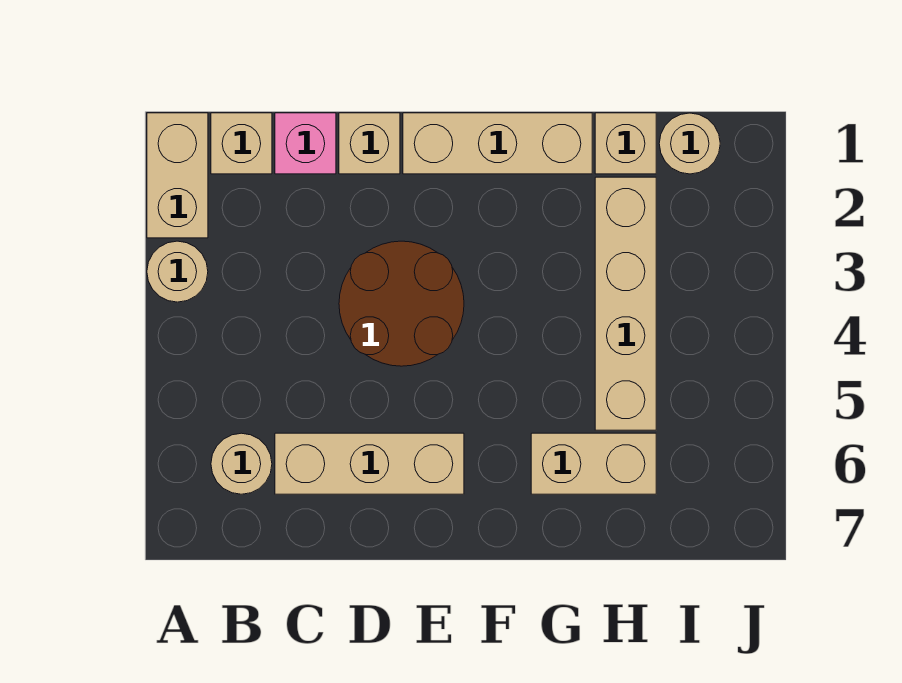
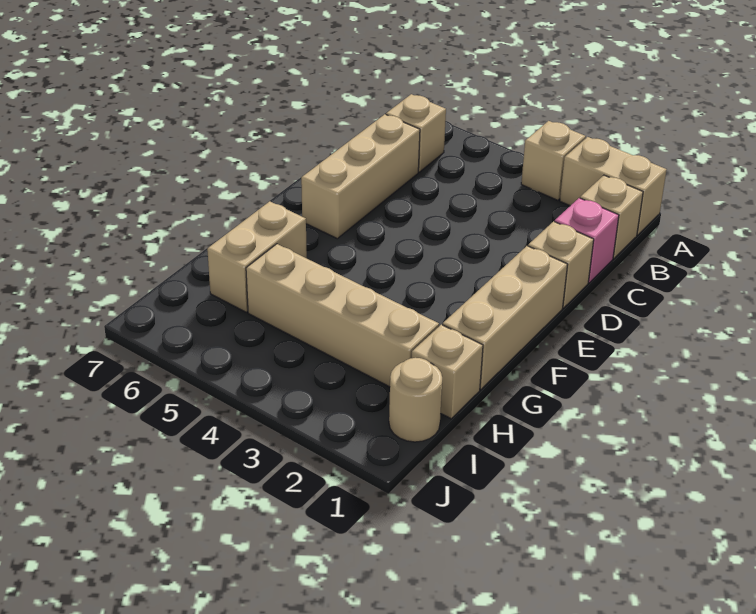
tan round brick A3 level 1 -> tan brick A3 level 1
tan round brick B6 level 1 -> tan brick B6 level 1
brown round brick D3:E4 level 1 -> none

